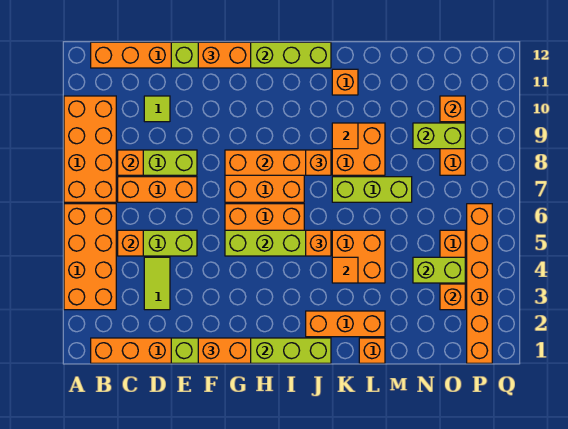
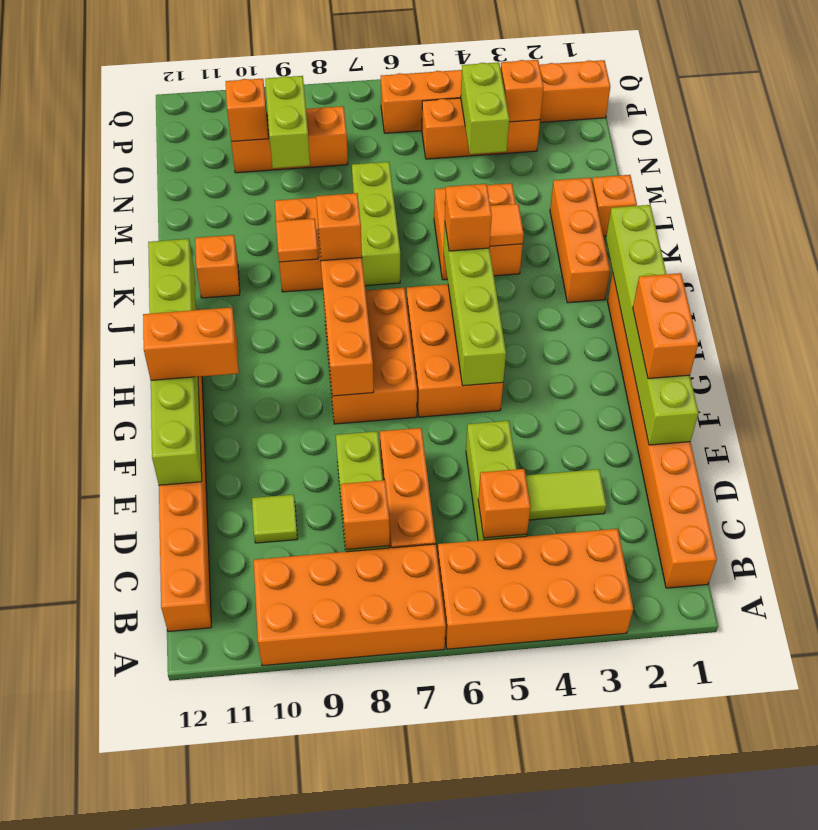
orange brick F12:G12 level 3 -> orange brick G11:G12 level 3

